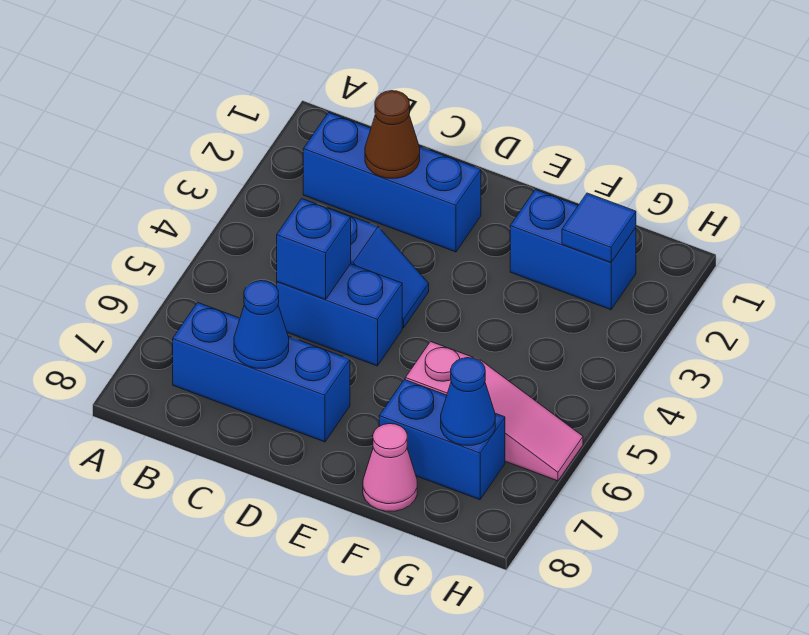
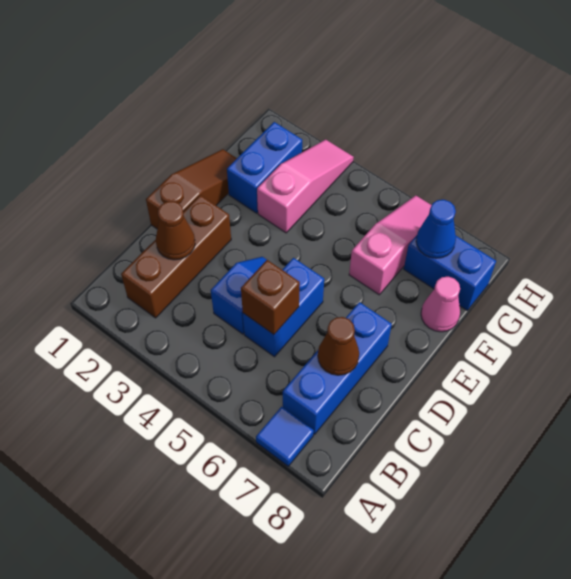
blue brick B2:D2 level 1 -> brown brick B2:D2 level 1
blue brick C5 level 2 -> brown brick C5 level 2
blue cone C7 level 2 -> brown cone C7 level 2
none -> brown slope D1:F1 level 1 top D
none -> pink slope F3:H3 level 1 top F
blue brick F7:G7 level 1 -> blue brick G7:G8 level 1
blue tile G2 level 2 -> blue tile A7 level 1

